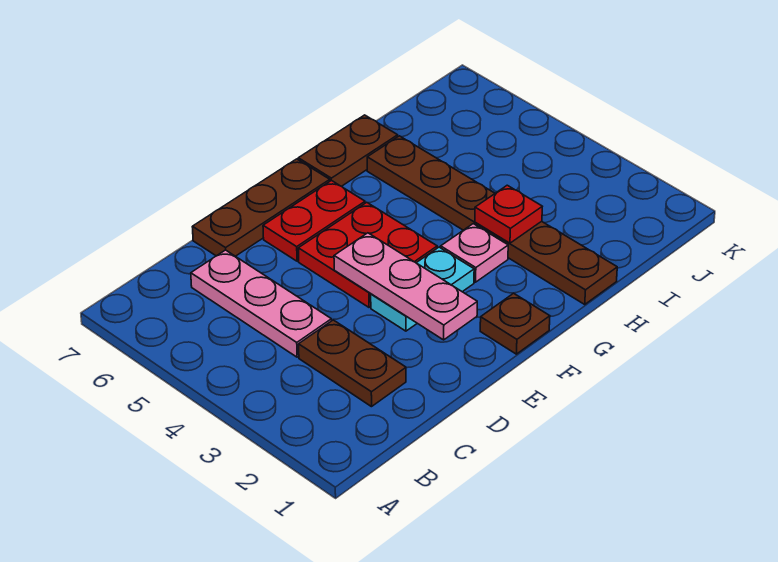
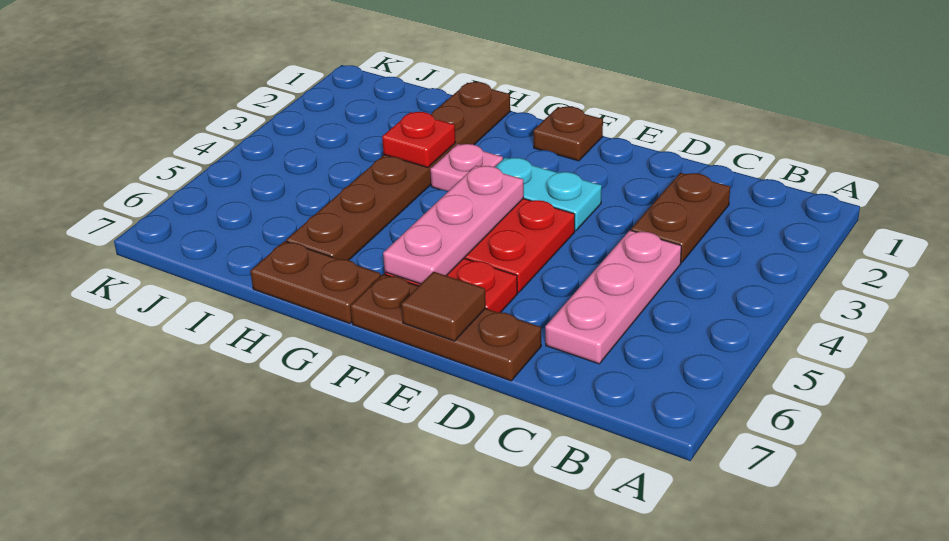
pink plate E2:E4 level 2 -> pink plate F4:F6 level 2
none -> brown tile E7 level 2

